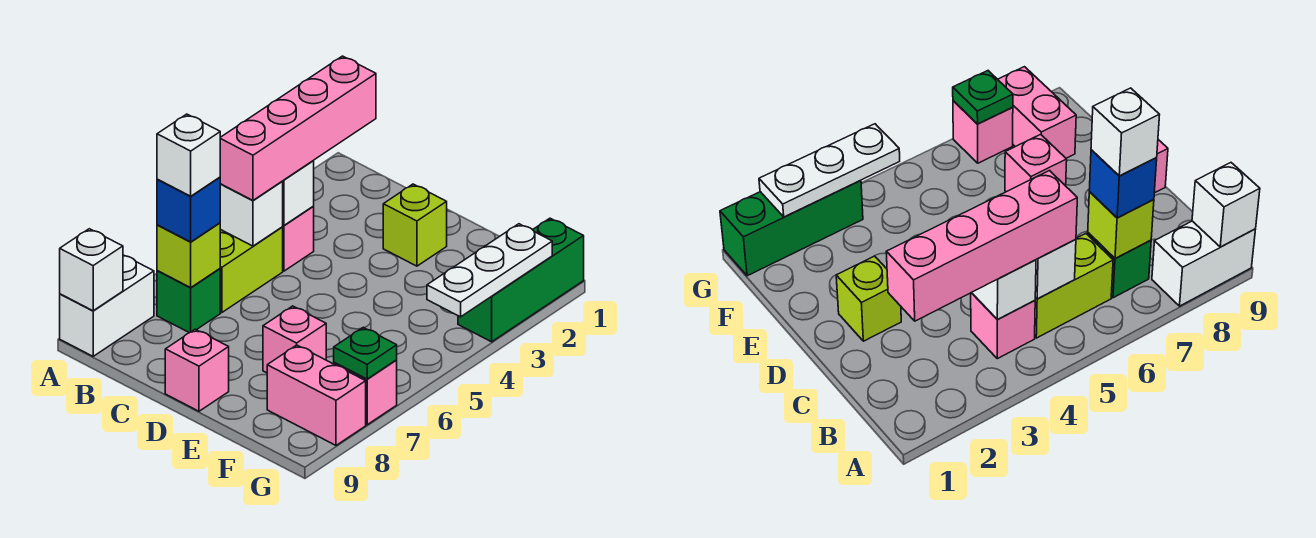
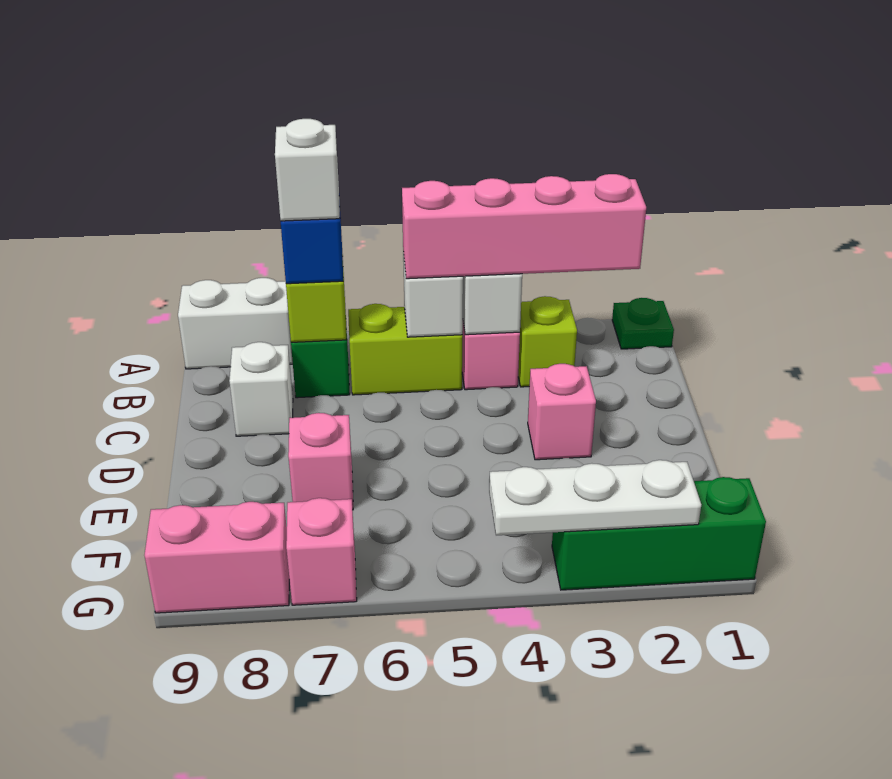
white brick A9 level 2 -> white brick C8 level 1
lime brick D2 level 1 -> lime brick B3 level 1
pink brick D9 level 1 -> pink brick D3 level 1
pink brick F8:G8 level 1 -> pink brick G8:G9 level 1
green plate G7 level 2 -> green plate A1 level 1

